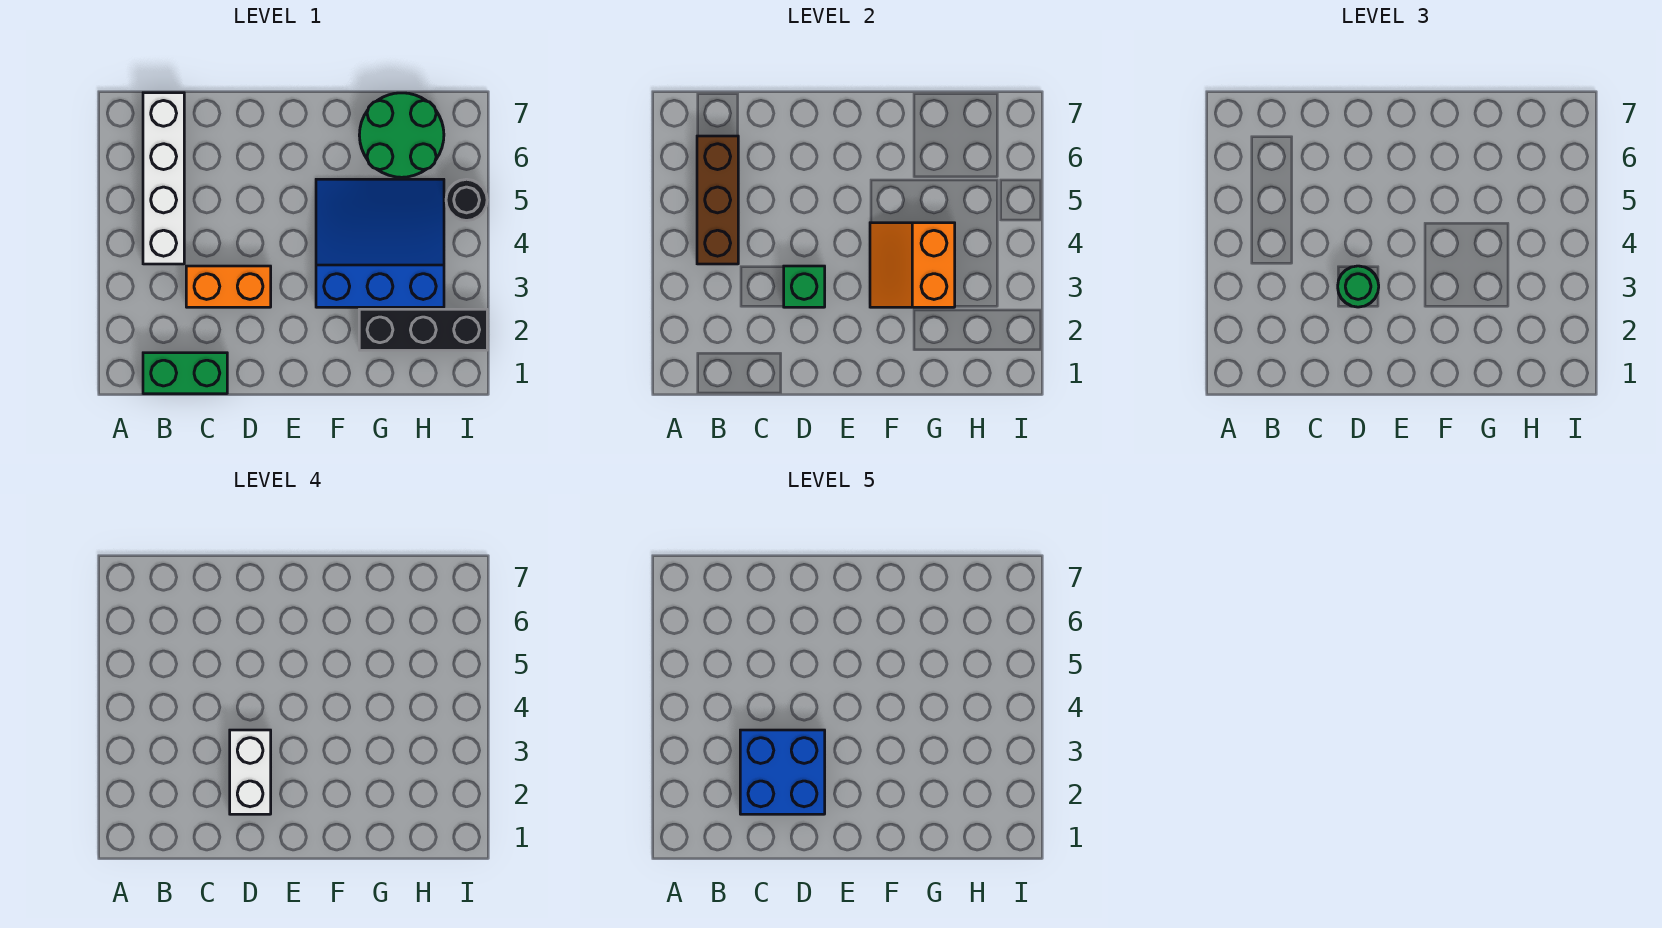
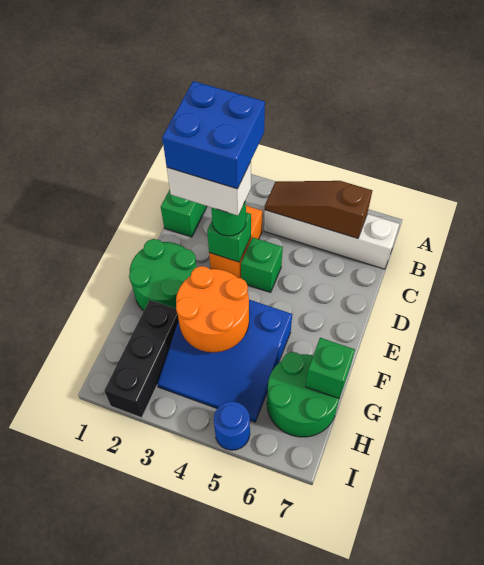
brown brick B4:B6 level 2 -> brown slope B4:B6 level 2 top 6
none -> green brick D4 level 1
none -> green round brick E1:F2 level 1
blue slope F3:H5 level 1 top 3 -> blue slope F3:H5 level 1 top F
orange slope F3:G4 level 2 top G -> orange round brick F3:G4 level 2
none -> green brick G7 level 2
black round brick I5 level 1 -> blue round brick I5 level 1

